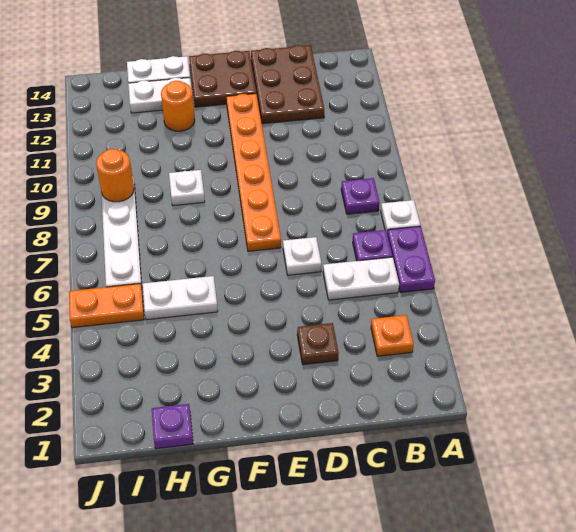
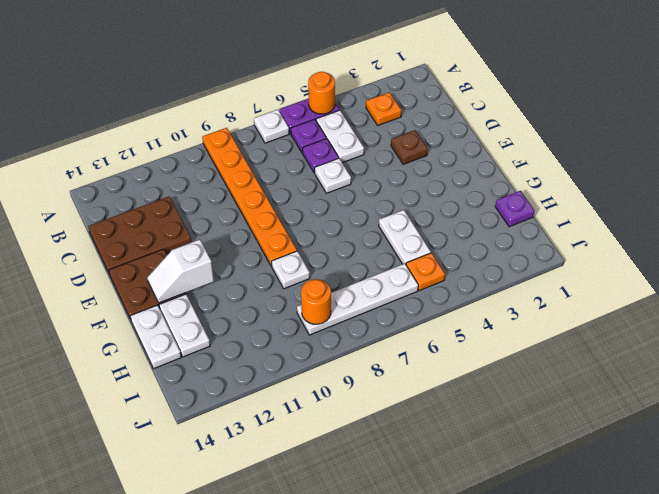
purple plate B8 level 1 -> purple plate C6 level 1
orange plate E7:E12 level 1 -> orange plate A9:F9 level 1
none -> white slope F12:F13 level 2 top 12
orange round brick G12 level 1 -> orange round brick A5 level 2
orange plate I5:J5 level 1 -> orange plate I5 level 1

